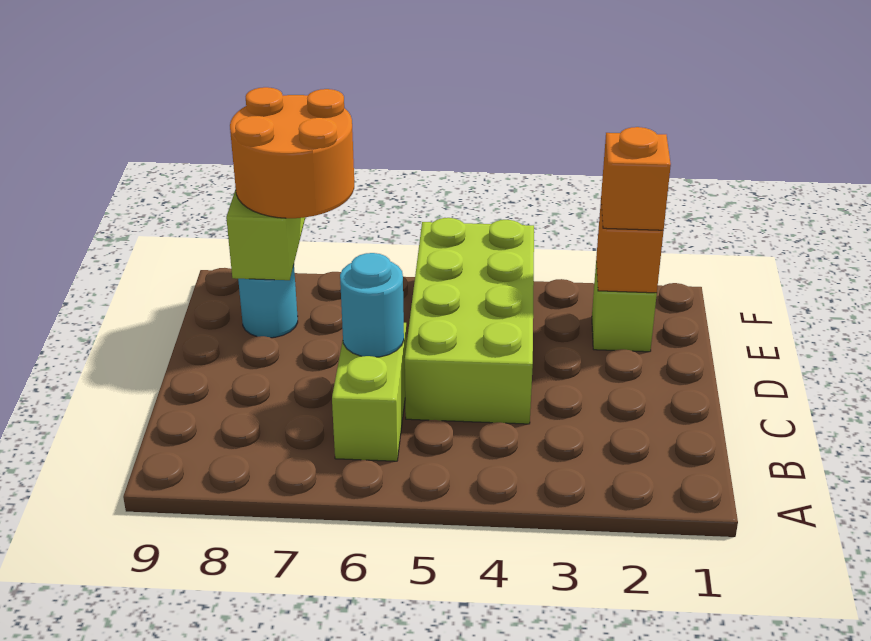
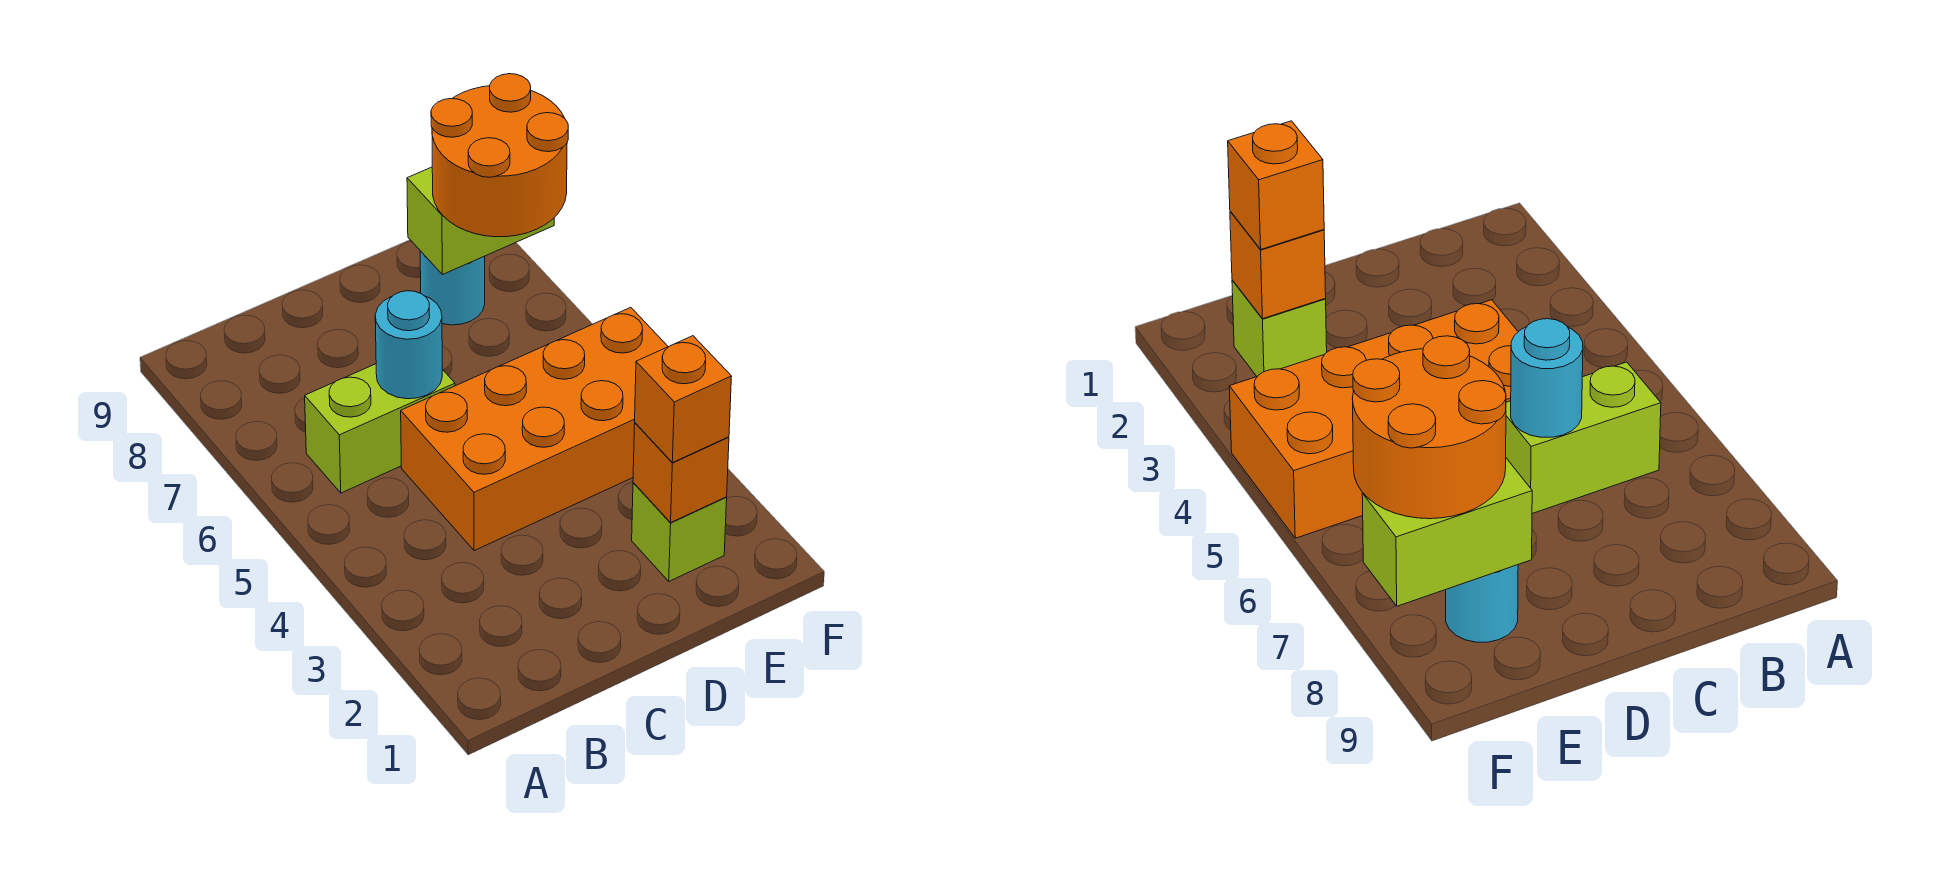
lime brick C4:F5 level 1 -> orange brick C4:F5 level 1

